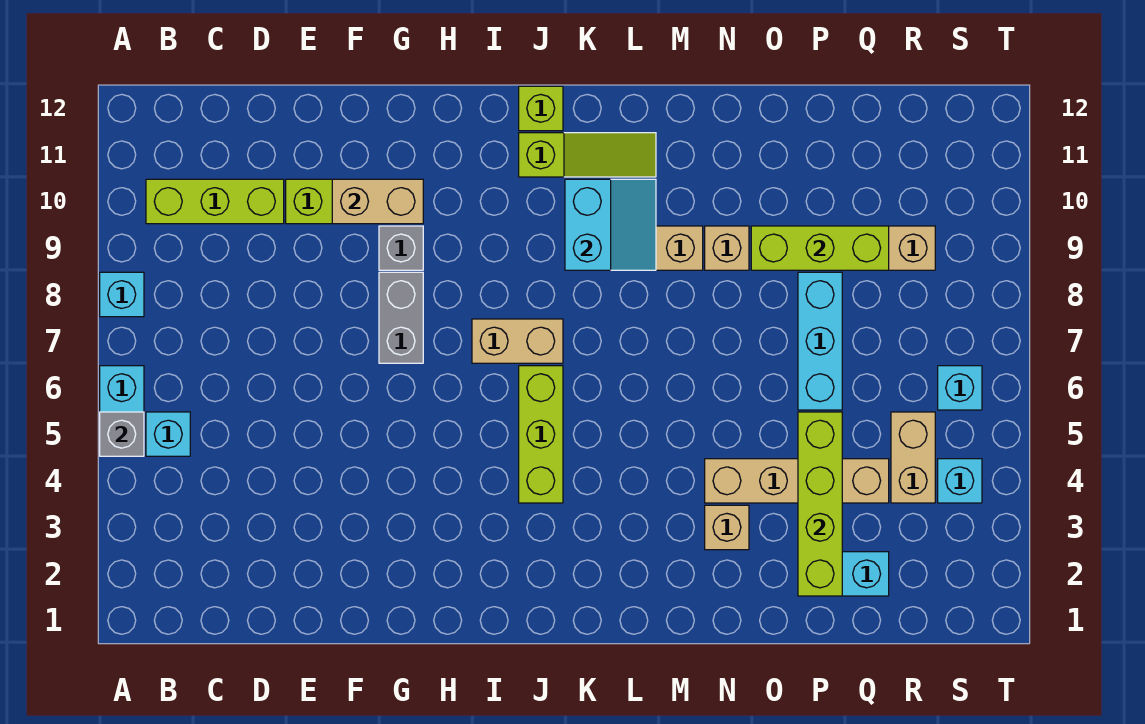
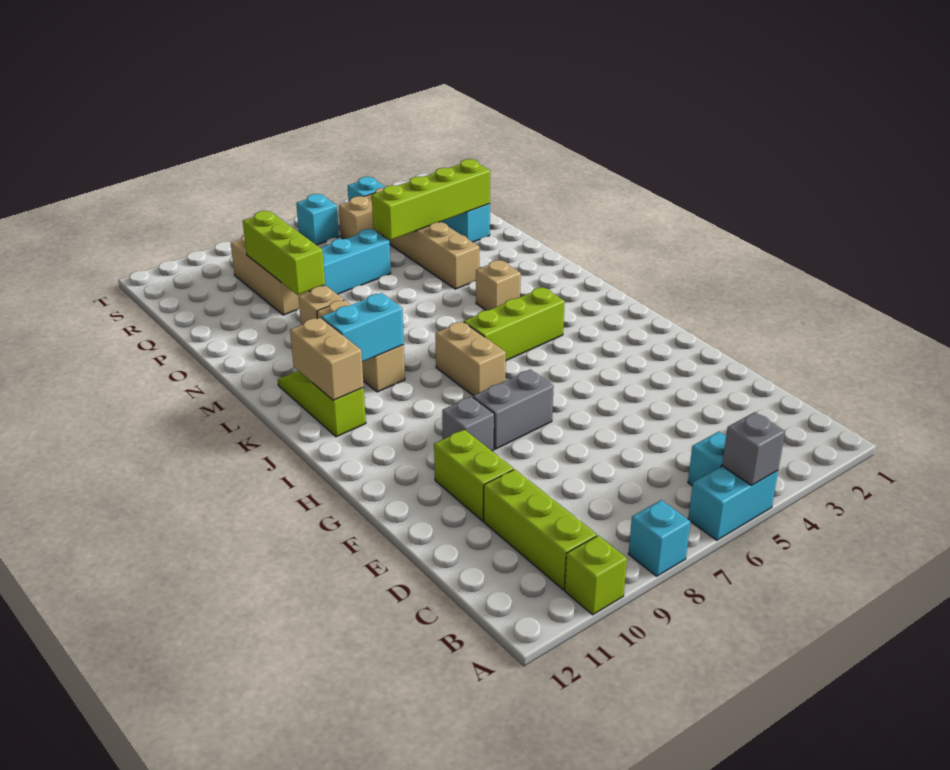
tan brick F10:G10 level 2 -> tan brick J11:K11 level 2
lime brick J12 level 1 -> lime brick A10 level 1
tan brick N3 level 1 -> tan brick L4 level 1

